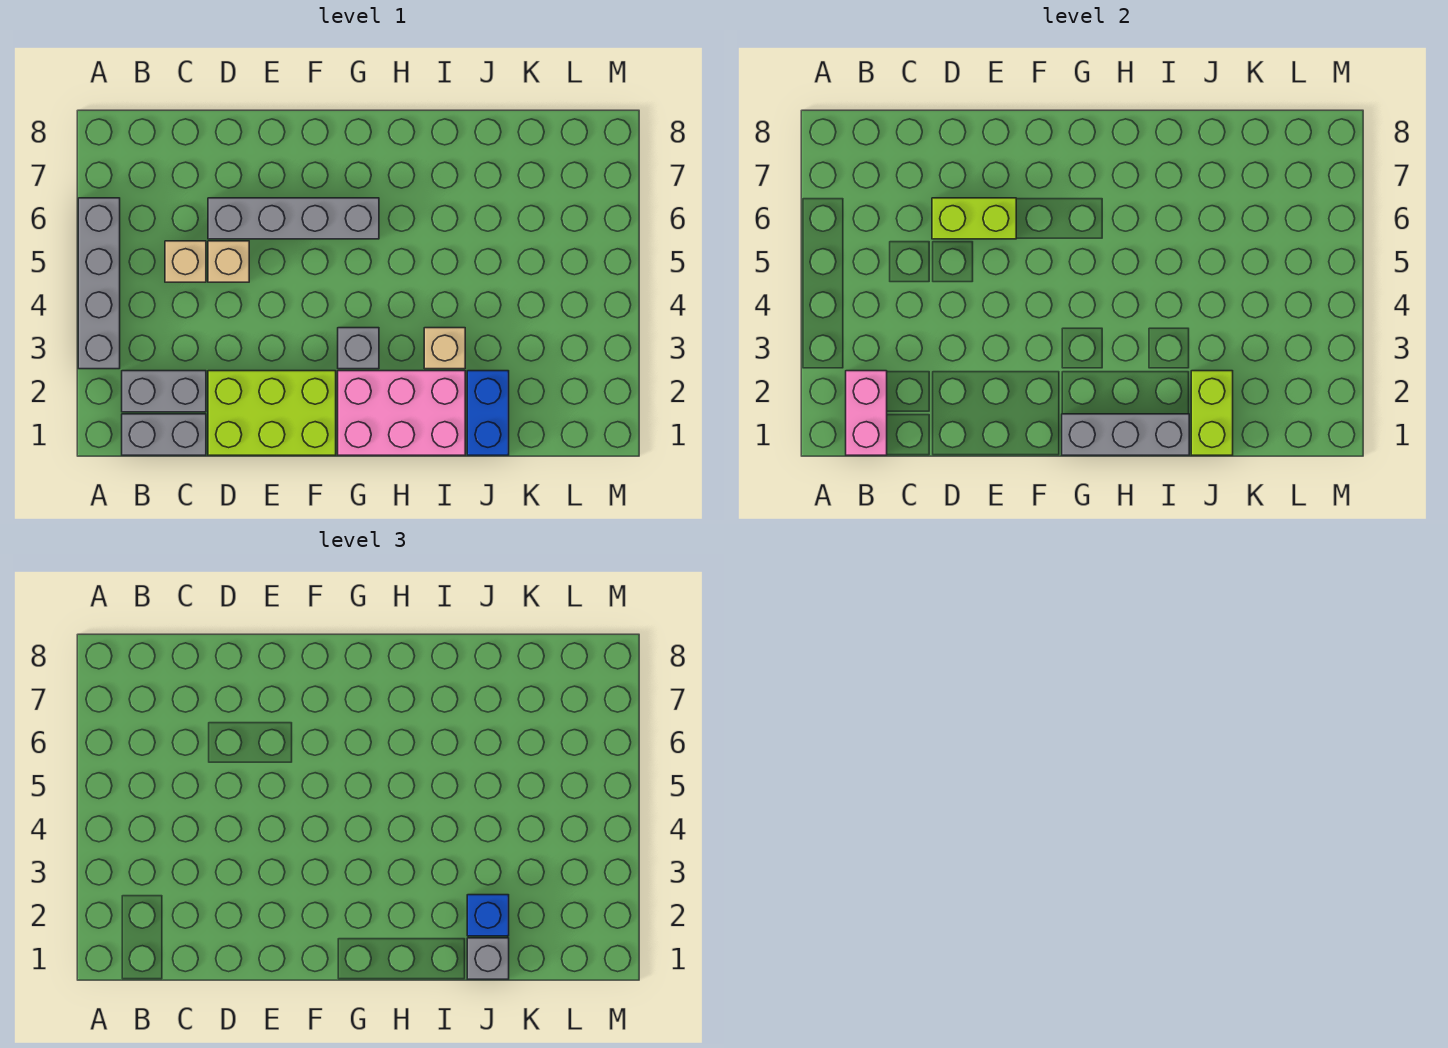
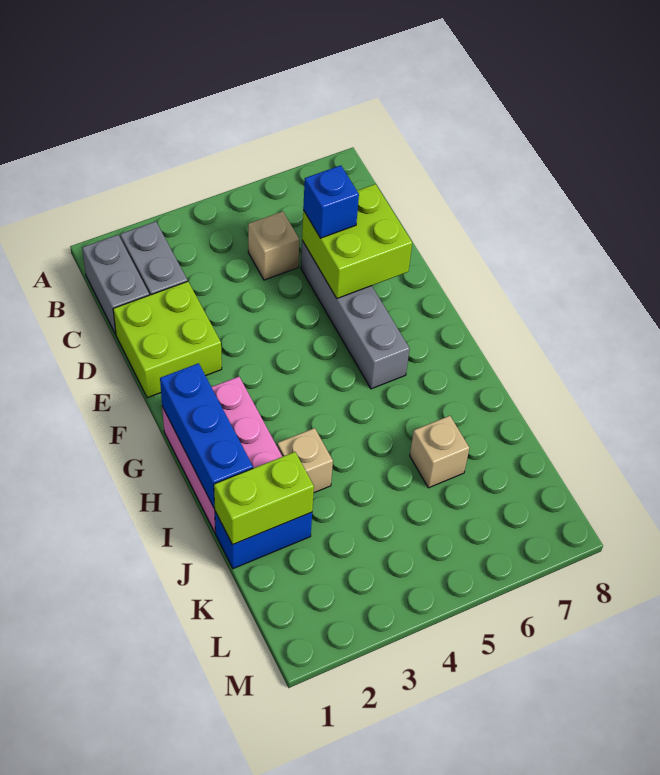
grey brick A3:A6 level 1 -> none
pink brick B1:B2 level 2 -> none
lime brick D1:F2 level 1 -> lime brick D1:E2 level 1
tan brick D5 level 1 -> tan brick J6 level 1
lime brick D6:E6 level 2 -> lime brick D6:E7 level 2
grey brick G1:I1 level 2 -> blue brick G1:I1 level 2
grey brick G3 level 1 -> none
grey brick J1 level 3 -> none
blue brick J2 level 3 -> blue brick D6 level 3

